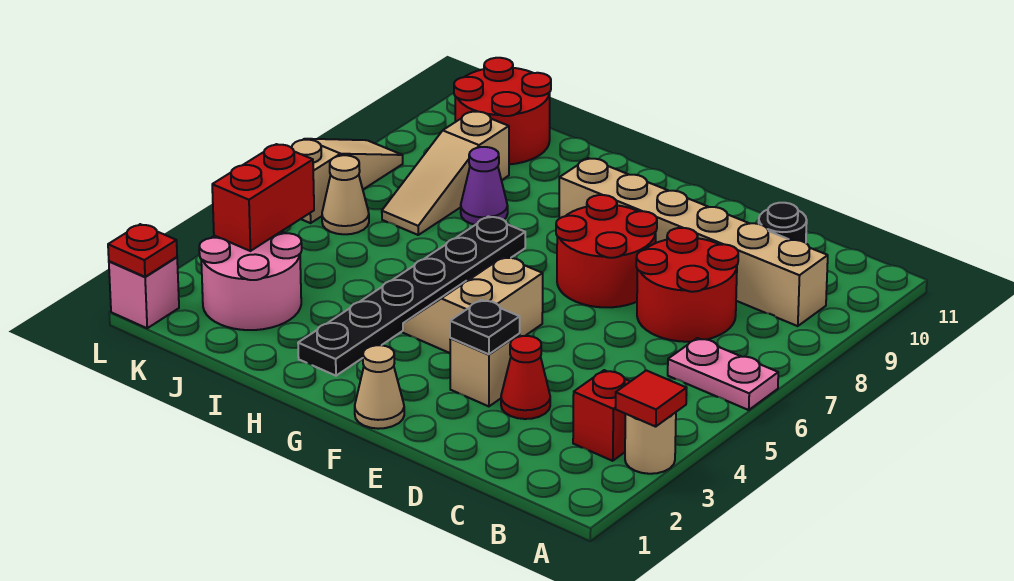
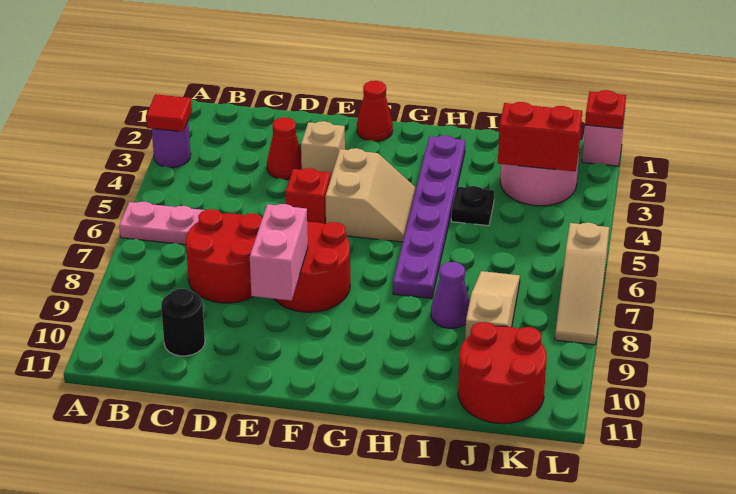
tan round brick A3 level 1 -> purple round brick A3 level 1
red brick B3 level 1 -> red brick E5 level 1
tan brick B9:G9 level 1 -> none
black plate E3 level 2 -> black plate I4 level 1
none -> pink brick E8:E9 level 2
tan cone F1 level 1 -> red cone F1 level 1
black plate H2:H7 level 1 -> purple plate H2:H7 level 1
red brick K3:K4 level 2 -> red brick J3:K3 level 2
tan cone K6 level 1 -> none

